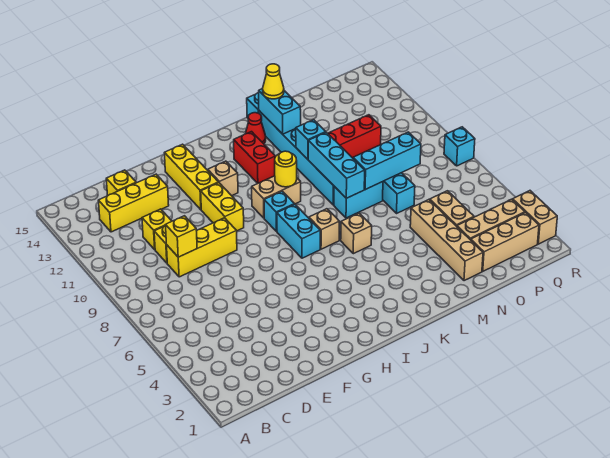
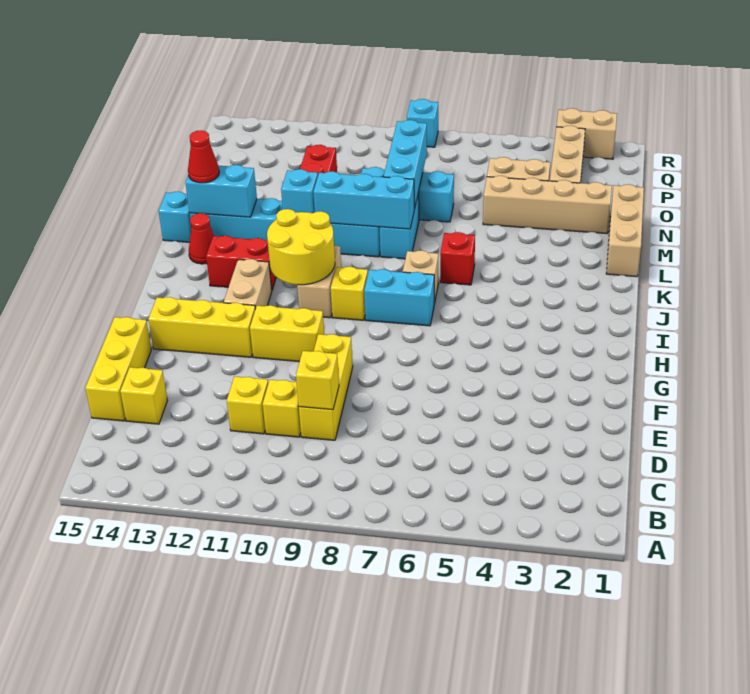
yellow brick C13:E13 level 1 -> yellow brick D15:F15 level 1
tan brick H12 level 1 -> tan brick H12:I12 level 1
cyan brick I9 level 1 -> yellow brick I9 level 1
yellow round brick J10 level 2 -> yellow round brick I10:J11 level 2
tan brick K6 level 1 -> red brick K6 level 1
yellow cone L14 level 3 -> red cone L14 level 3
tan brick O2:Q2 level 1 -> tan brick L1:N1 level 1

